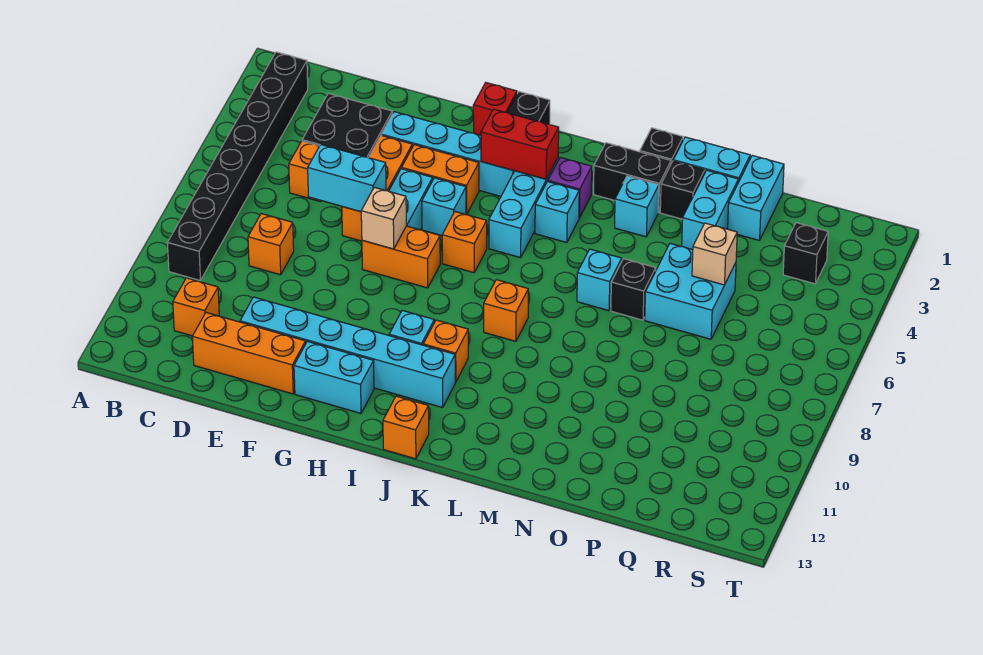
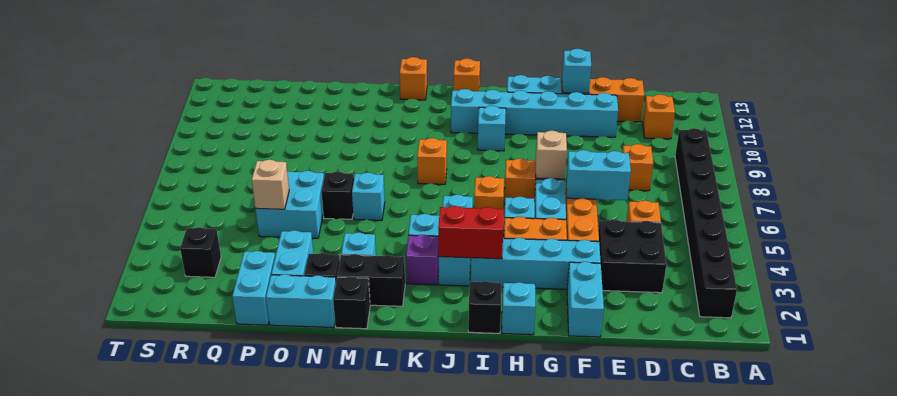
none -> cyan brick F1:F2 level 1
none -> cyan brick F12 level 2
red brick H1 level 1 -> cyan brick H1 level 1
orange brick J10 level 1 -> orange brick L13 level 1

